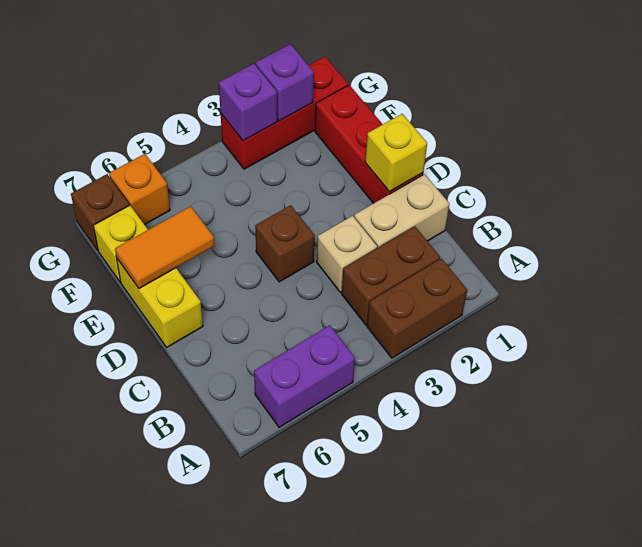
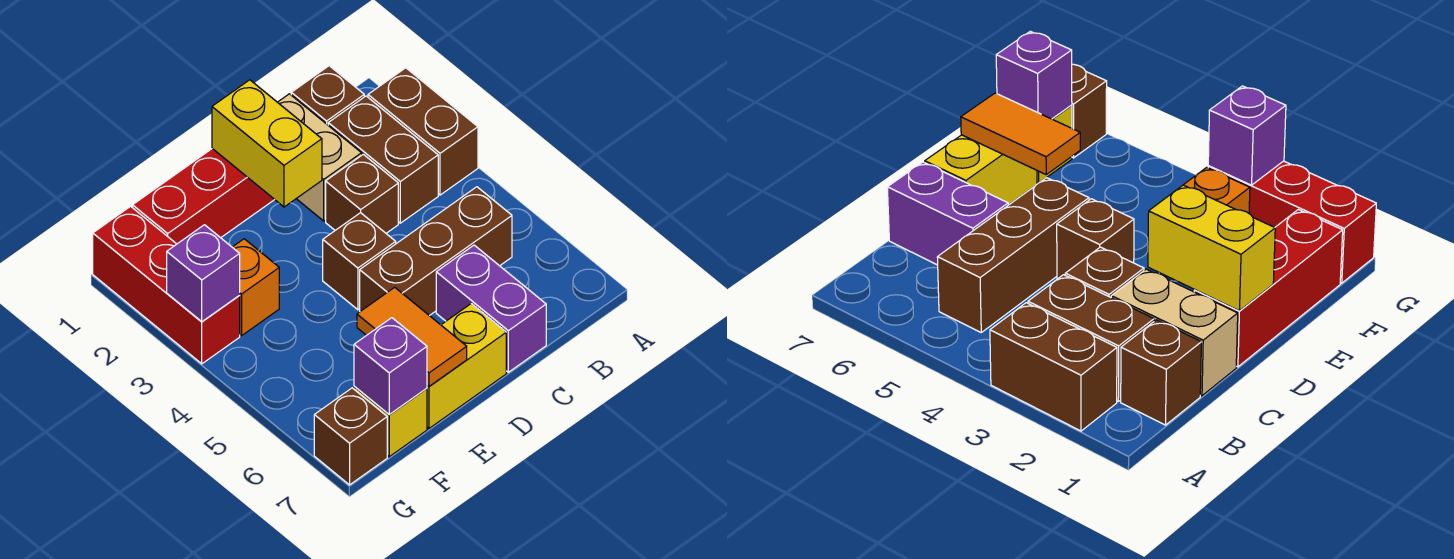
purple brick A5:A6 level 1 -> purple brick C6:C7 level 1
none -> brown brick B1 level 1
none -> brown brick B5:D5 level 1
tan brick C3 level 1 -> brown brick C3 level 1
yellow brick D1 level 2 -> yellow brick D1:D2 level 2
purple brick G2 level 2 -> purple brick F7 level 2
orange brick G6 level 1 -> orange brick F3 level 1

